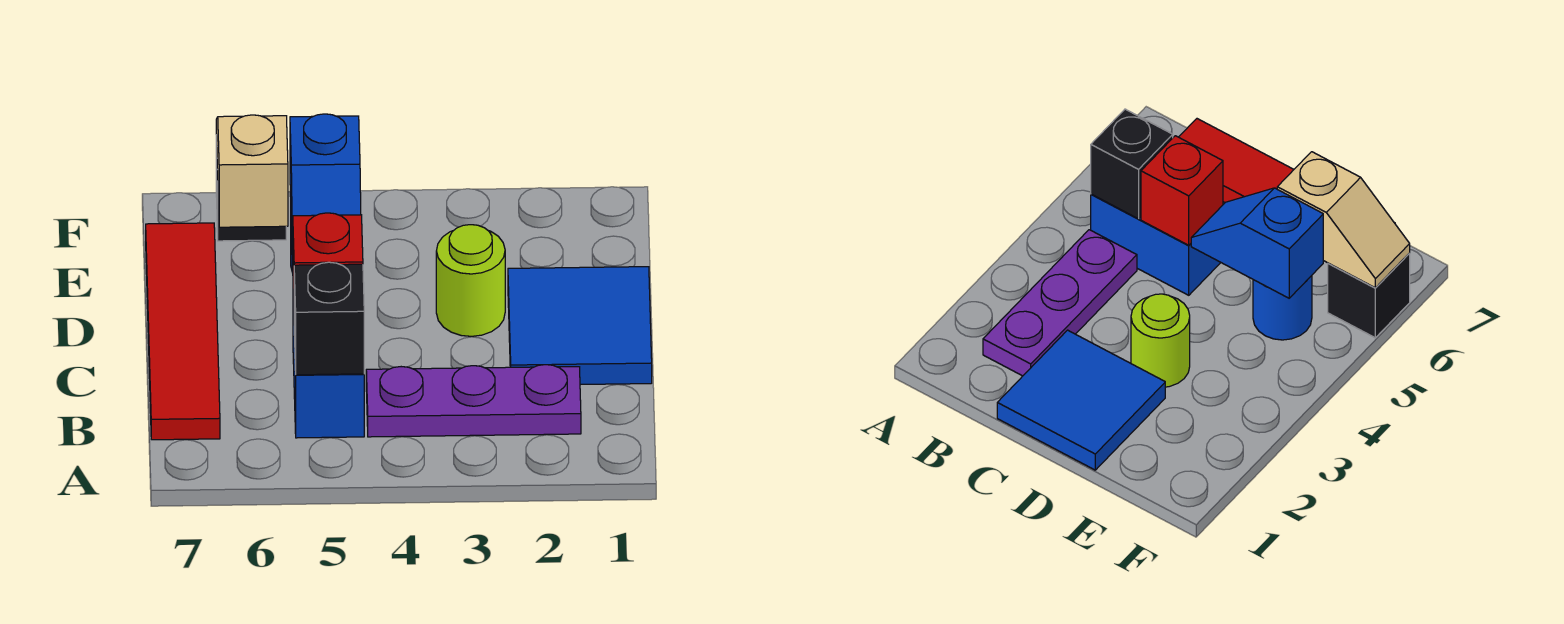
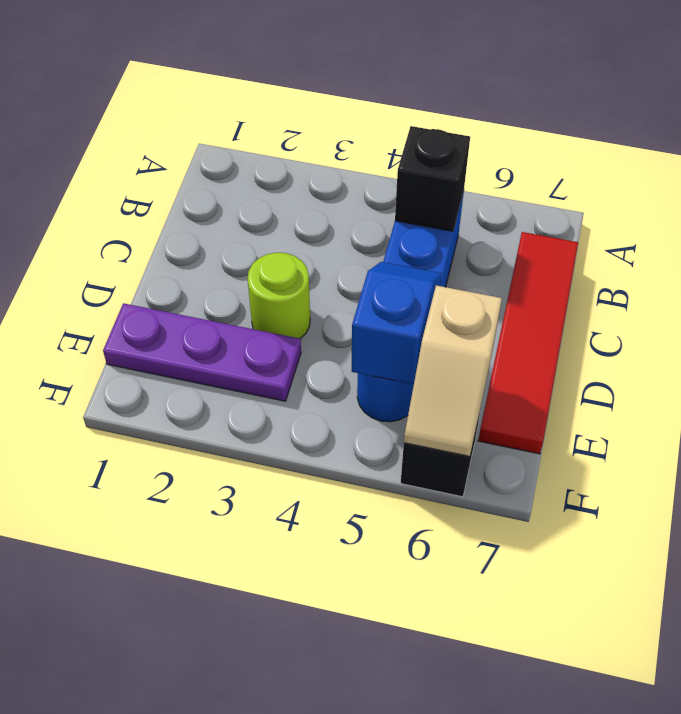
purple plate B2:B4 level 1 -> purple plate E1:E3 level 1
blue tile C1:D2 level 1 -> none
red brick C5 level 2 -> none

